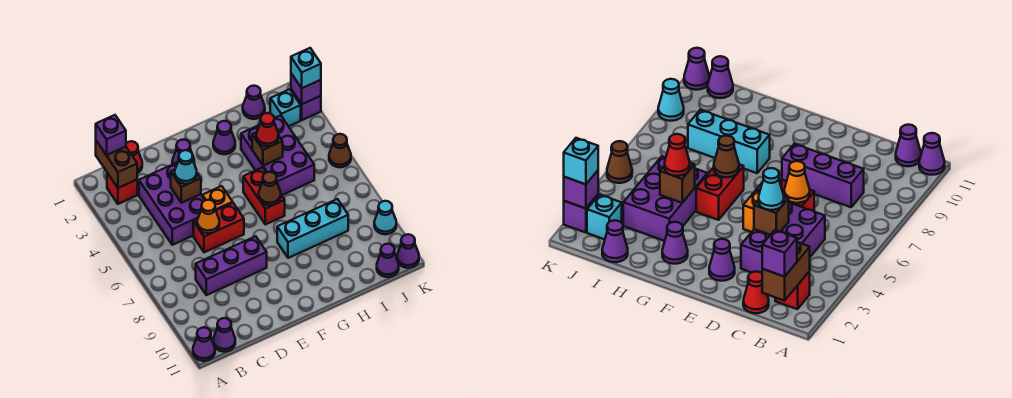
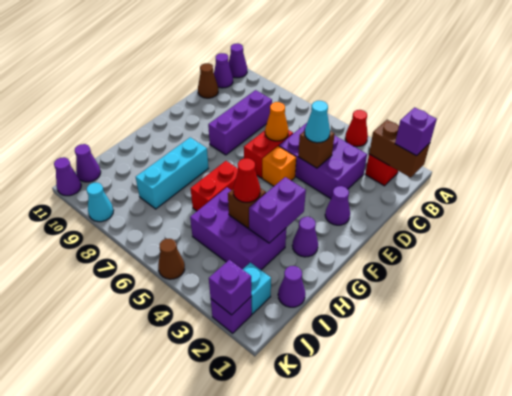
red cone C1 level 1 -> red cone A4 level 1
none -> purple brick G3:H3 level 2
red brick G5:G6 level 1 -> red brick G6:H6 level 1
brown cone G6 level 2 -> brown cone C11 level 1
cyan brick K2 level 3 -> none

